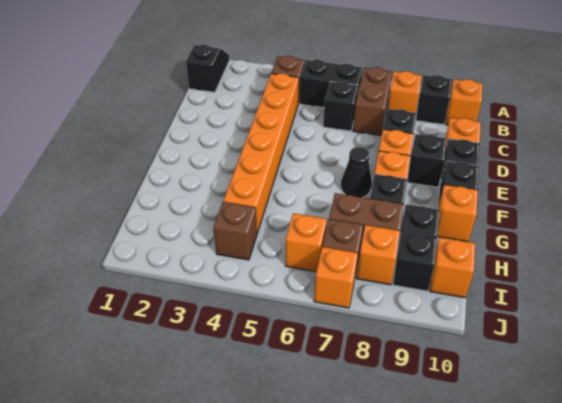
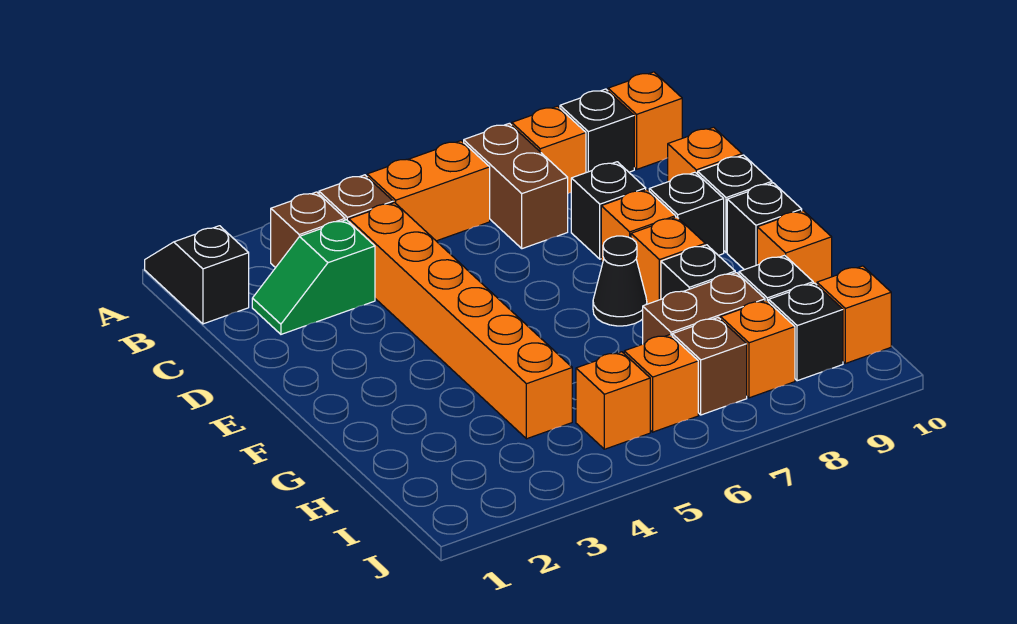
black brick B5:B6 level 1 -> orange brick B5:B6 level 1
none -> green slope C2:C3 level 1 top 3
black brick C6 level 1 -> none
brown brick I4 level 1 -> brown brick B3 level 1
orange brick J7 level 1 -> orange brick I5 level 1

